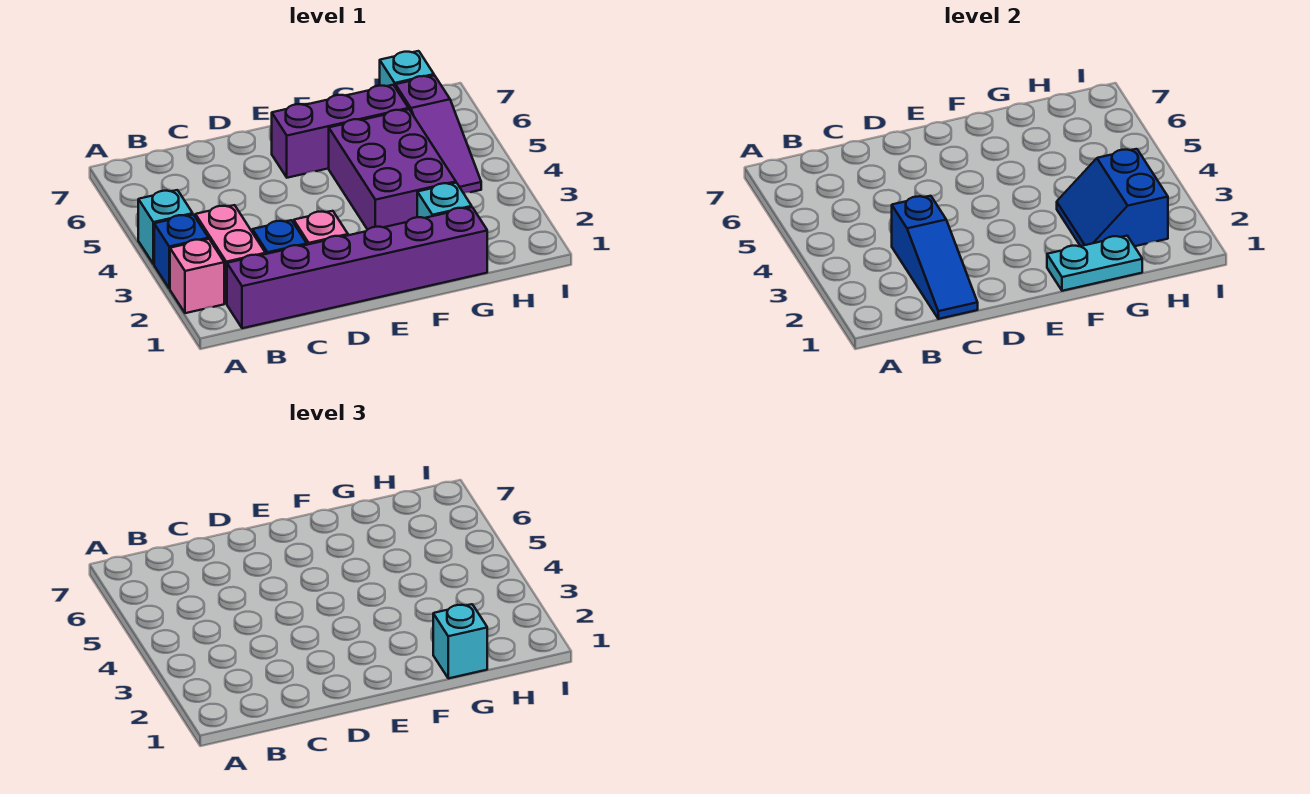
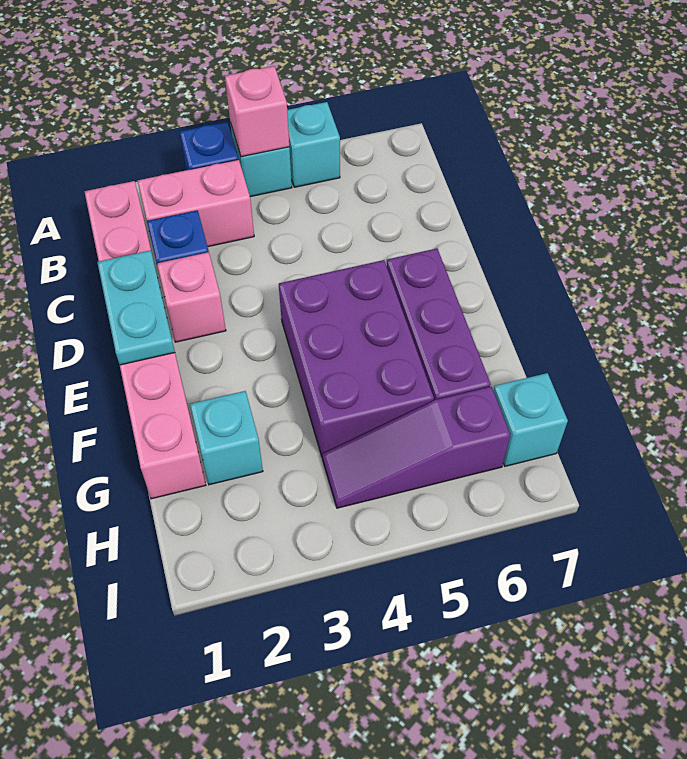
pink brick A2 level 1 -> pink brick A4 level 2
purple brick B1:G1 level 1 -> pink brick B1:G1 level 1
blue slope C1:C3 level 2 top 3 -> none
cyan plate F1:G1 level 2 -> cyan plate D1:E1 level 2
purple brick F3:G5 level 1 -> purple brick E4:G5 level 1
cyan brick G1 level 3 -> cyan brick A5 level 1
blue slope G2:H3 level 2 top H -> none

